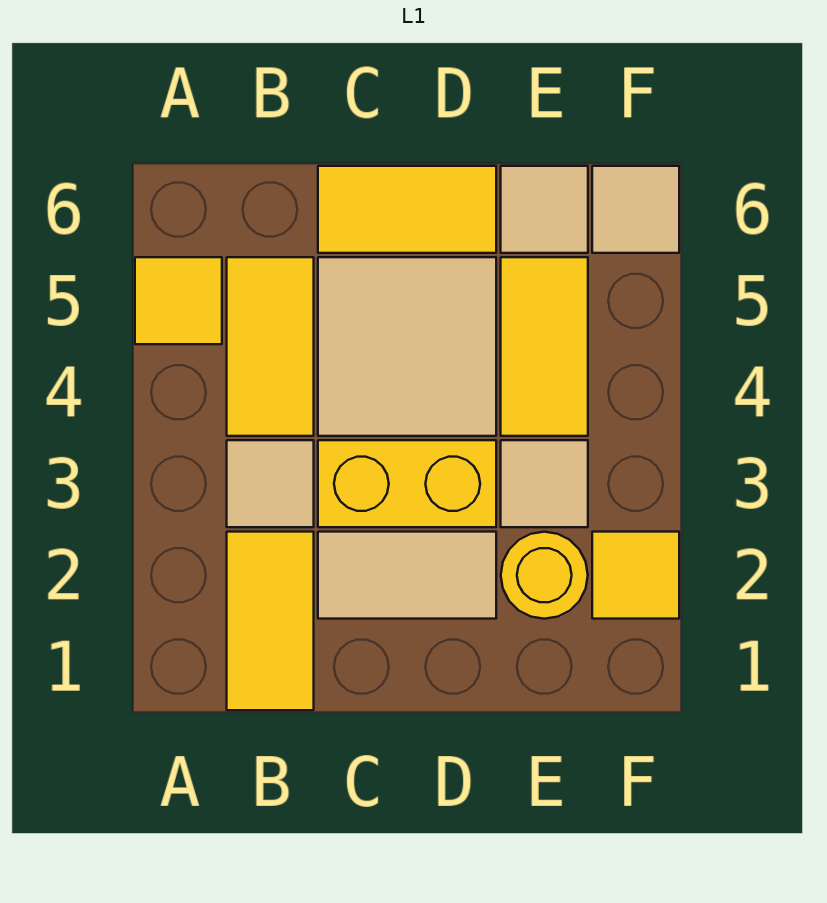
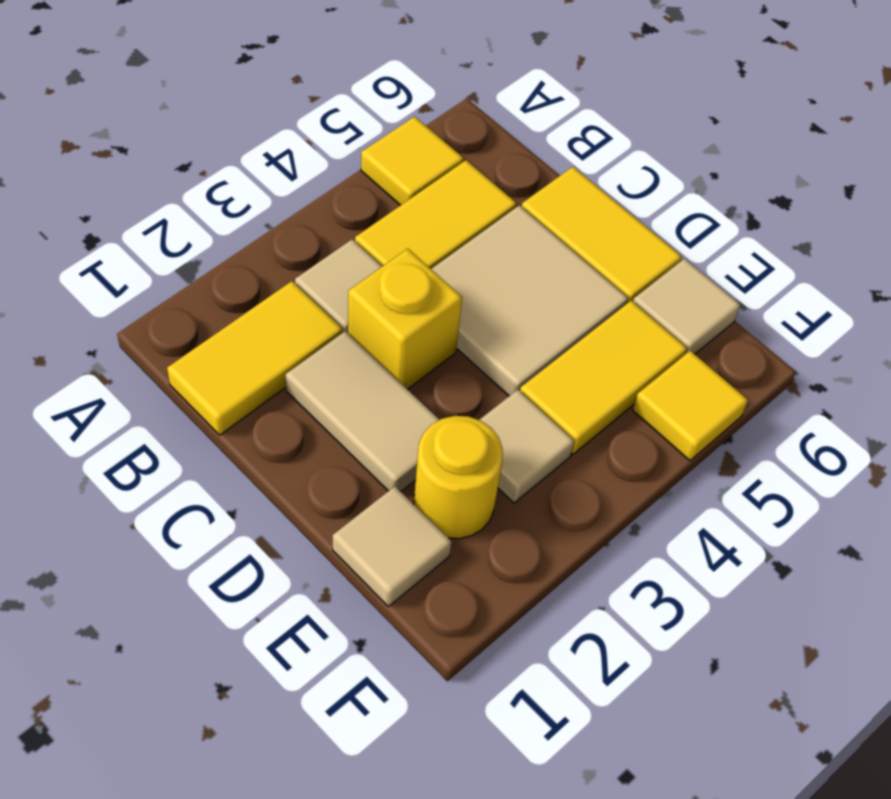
yellow brick C3:D3 level 1 -> yellow brick C3 level 1
yellow tile F2 level 1 -> yellow tile F5 level 1
tan tile F6 level 1 -> tan tile E1 level 1

